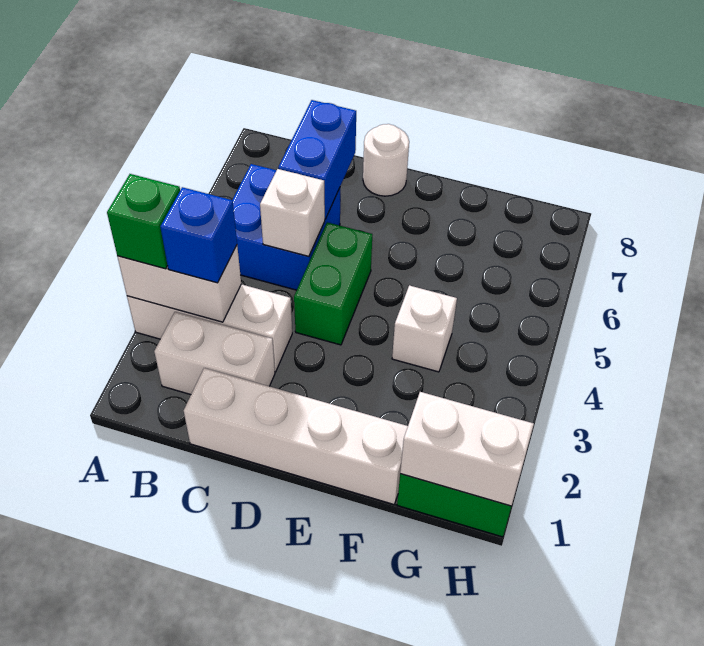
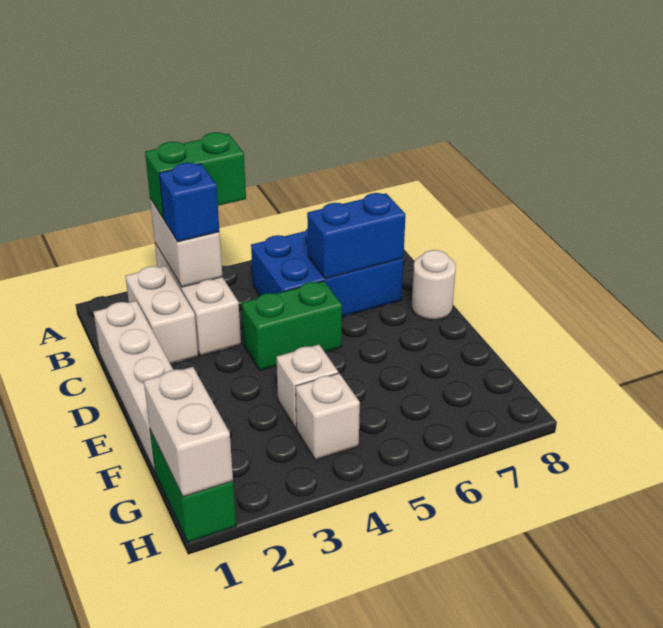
green brick A3 level 3 -> green brick A3:A4 level 3
blue brick B5:C6 level 1 -> blue brick B5:C7 level 1
white brick C5 level 2 -> white brick G4 level 1

